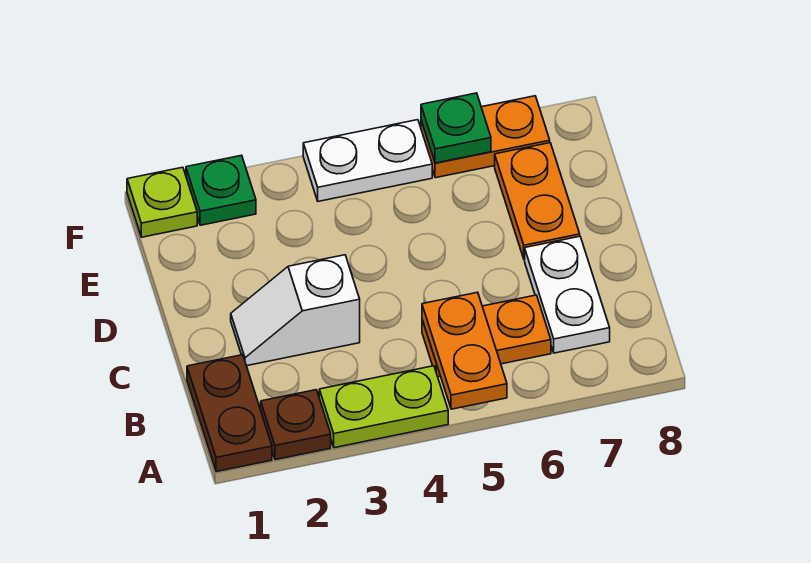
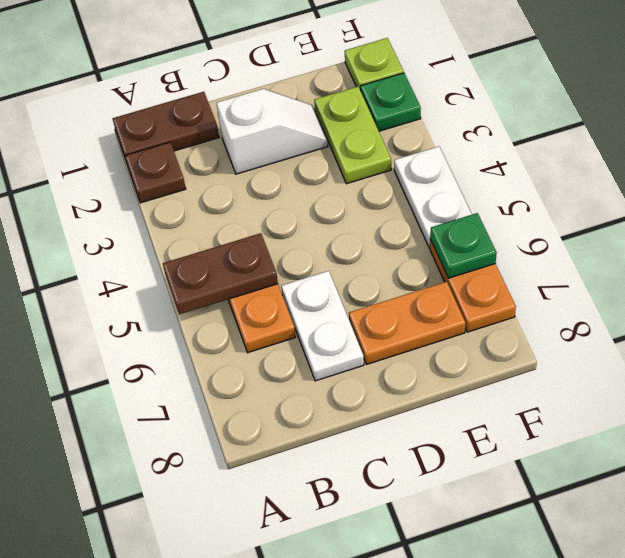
lime plate A3:A4 level 1 -> lime plate E2:E3 level 1
orange plate A5:B5 level 2 -> brown plate A5:B5 level 2
white plate B7:C7 level 1 -> white plate C6:C7 level 1
white slope C2:C3 level 1 top 3 -> white slope C2:D2 level 1 top C

